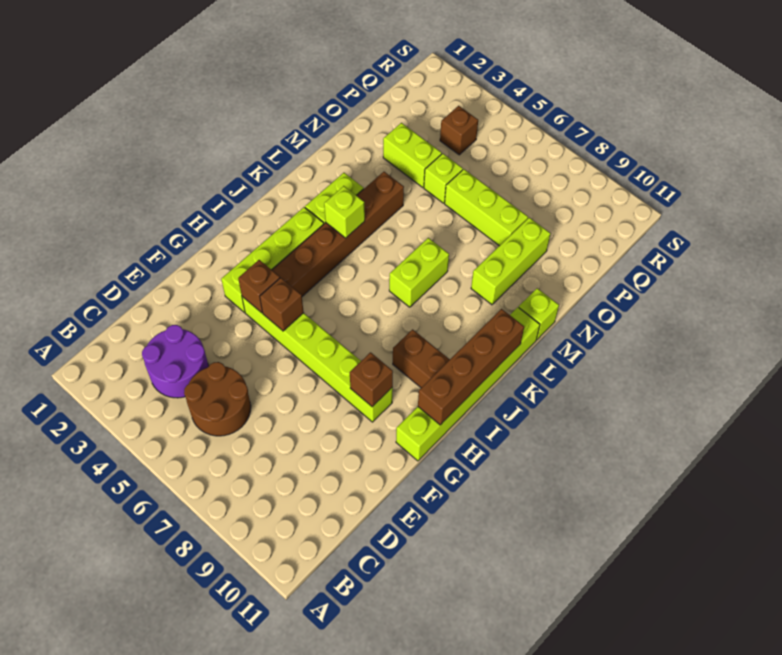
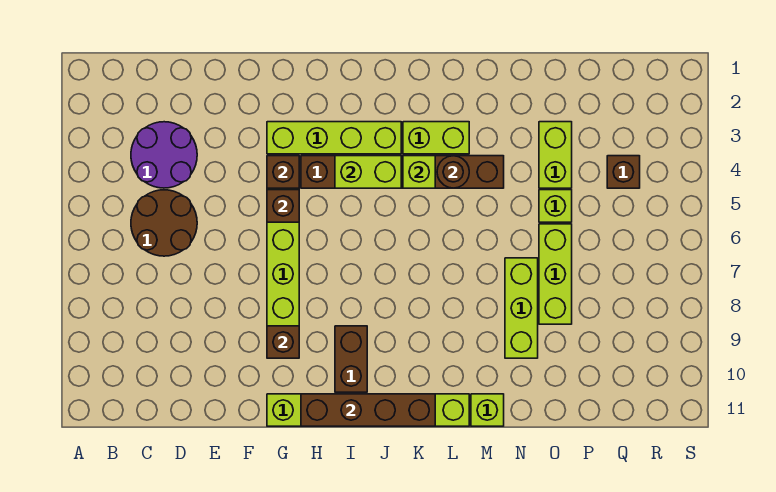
lime brick K7:L7 level 1 -> lime brick I4:J4 level 2
none -> brown round brick L4 level 2
lime brick M9:O9 level 1 -> lime brick N7:N9 level 1

